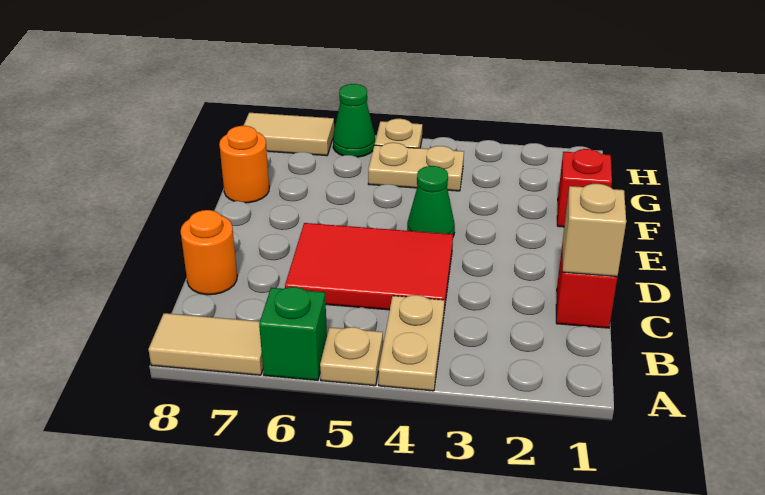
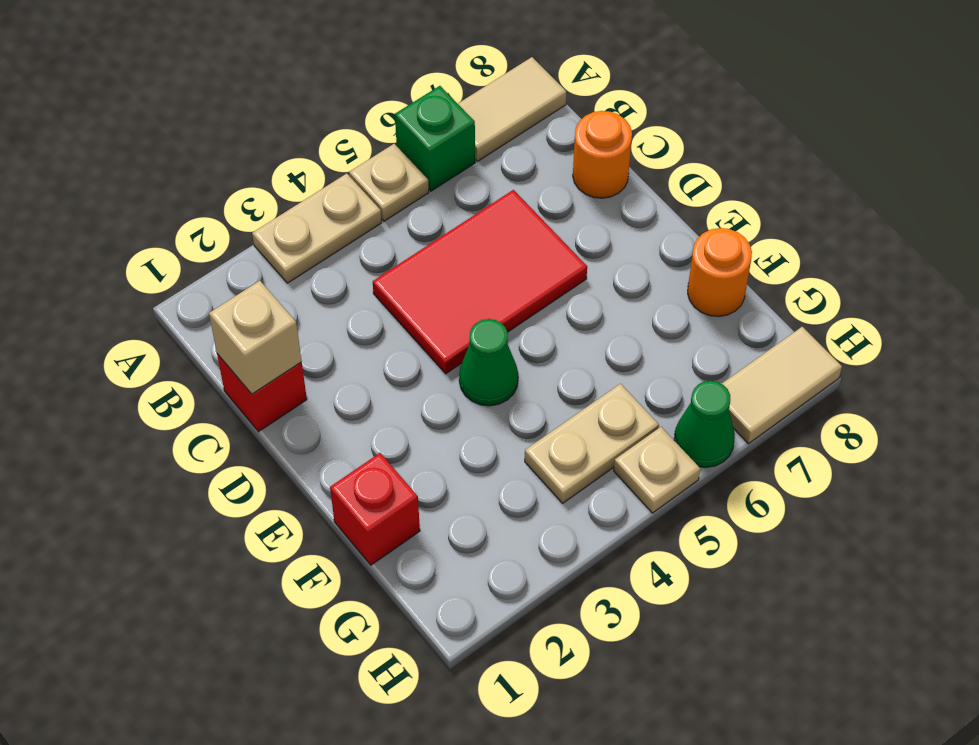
tan plate A4:B4 level 1 -> tan plate A3:A4 level 1

